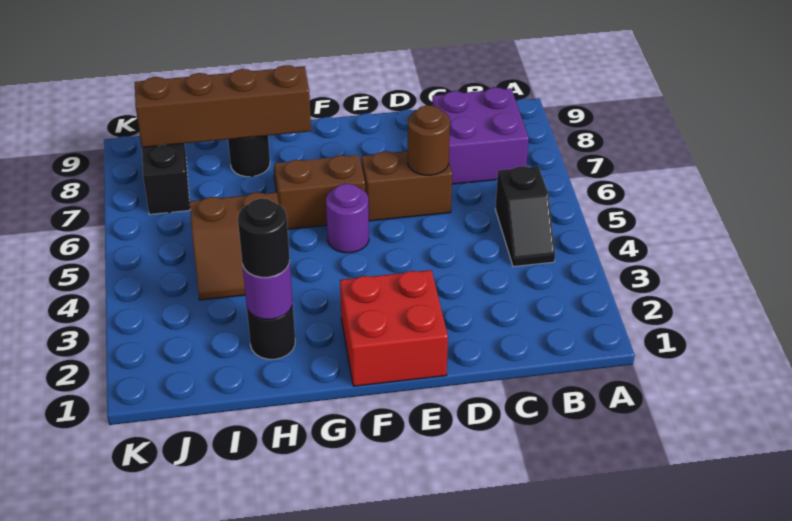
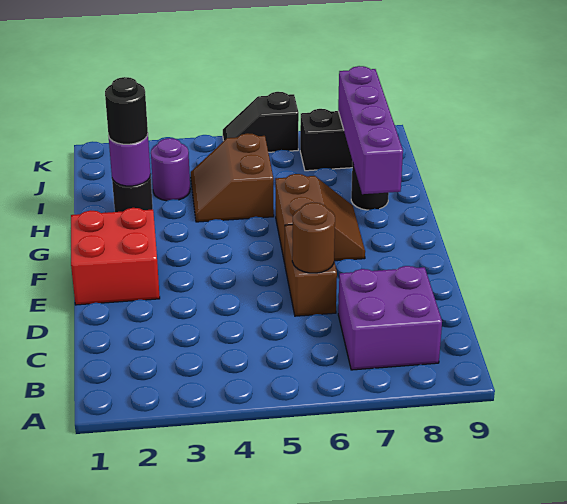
black slope B4:B5 level 1 top 5 -> black slope K5:K6 level 1 top 6
purple round brick F5 level 1 -> purple round brick I3 level 1
brown brick G8:J8 level 2 -> purple brick G8:J8 level 2

